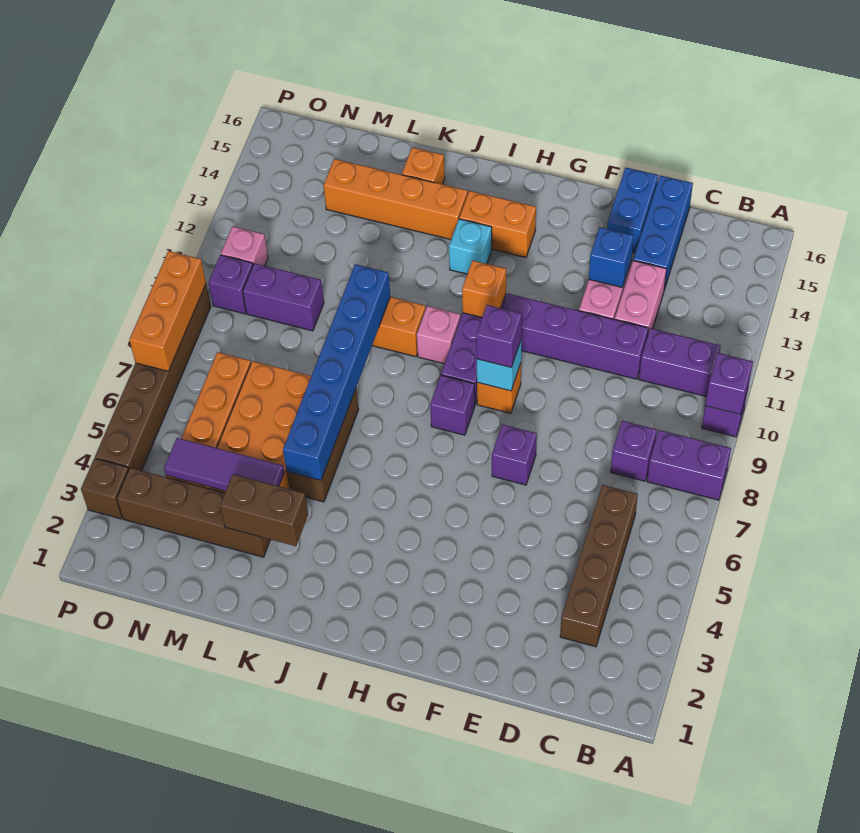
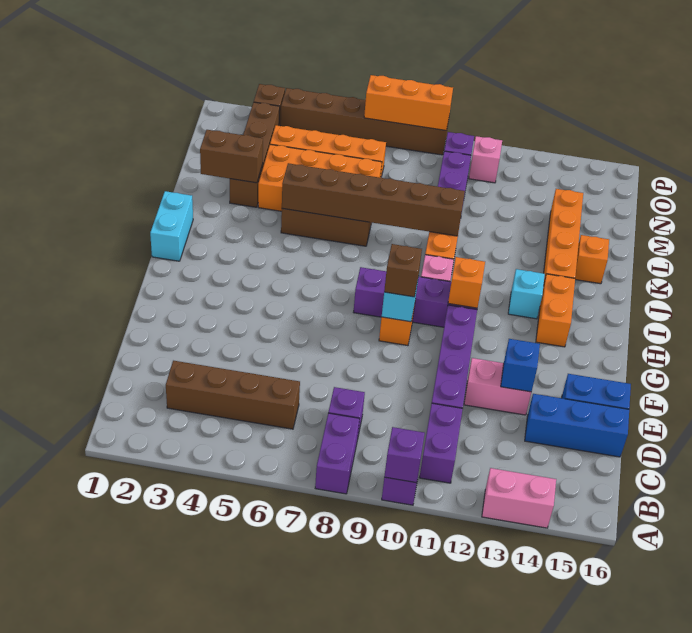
pink brick D12:D13 level 1 -> pink brick A13:A14 level 1
purple brick F7 level 1 -> none
purple brick G9 level 3 -> brown brick G9 level 3
none -> cyan brick I1:J1 level 1
brown brick K3:L3 level 2 -> brown brick L2:L3 level 2
blue brick K5:K10 level 2 -> brown brick K5:K10 level 2
purple tile L4:N4 level 2 -> none

